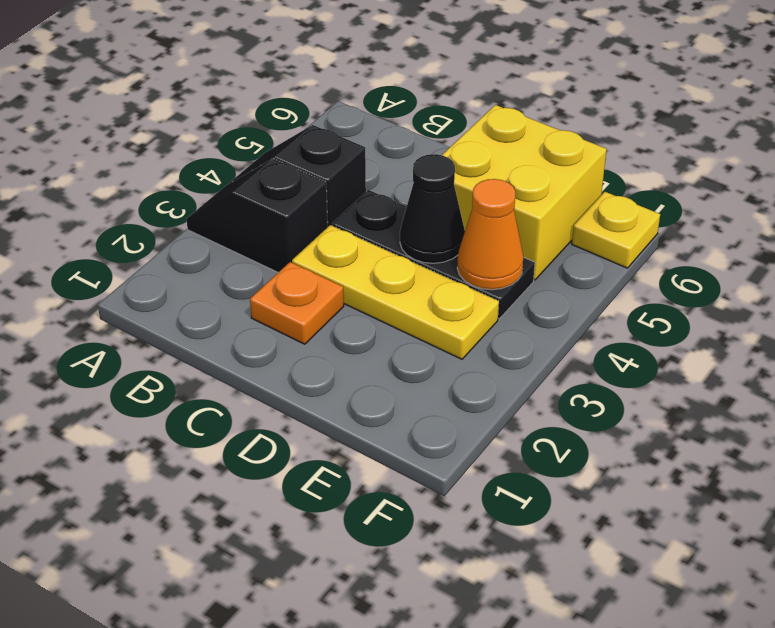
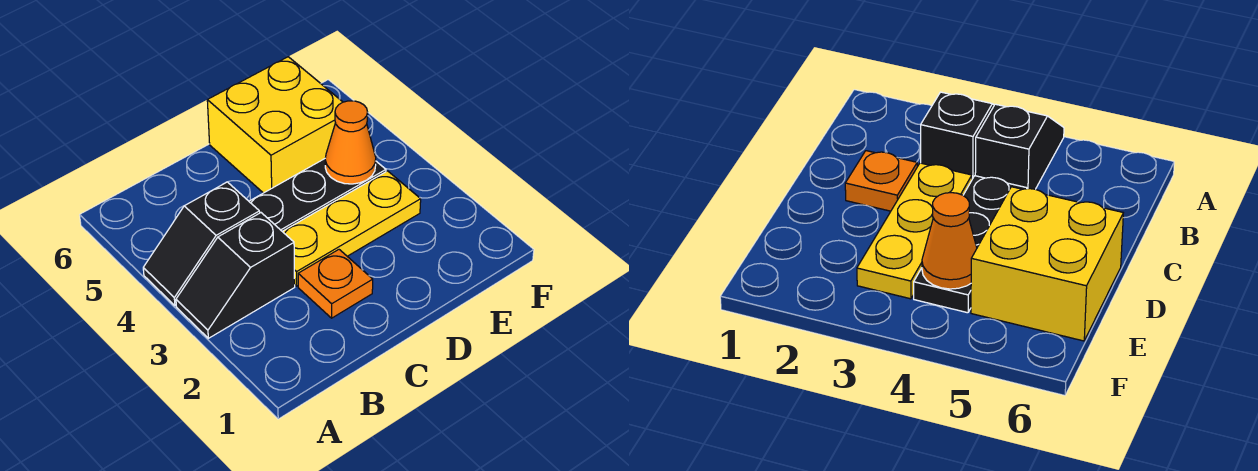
black cone D4 level 2 -> none
yellow plate F6 level 1 -> none

